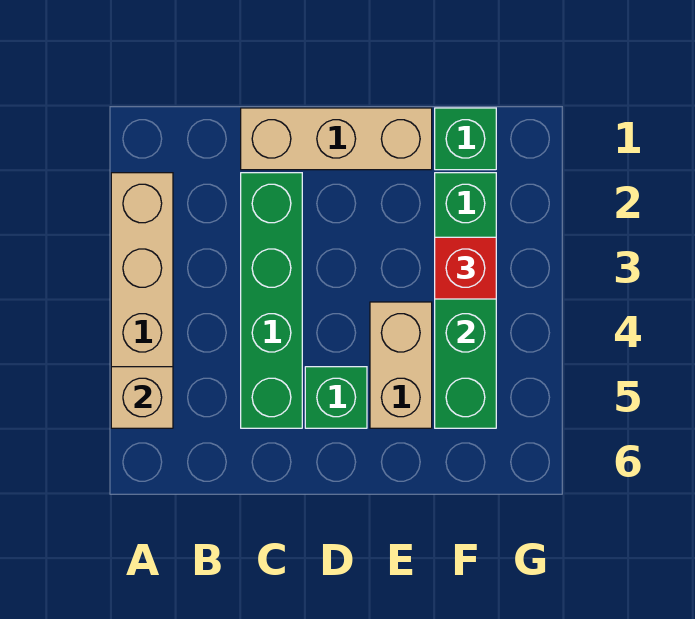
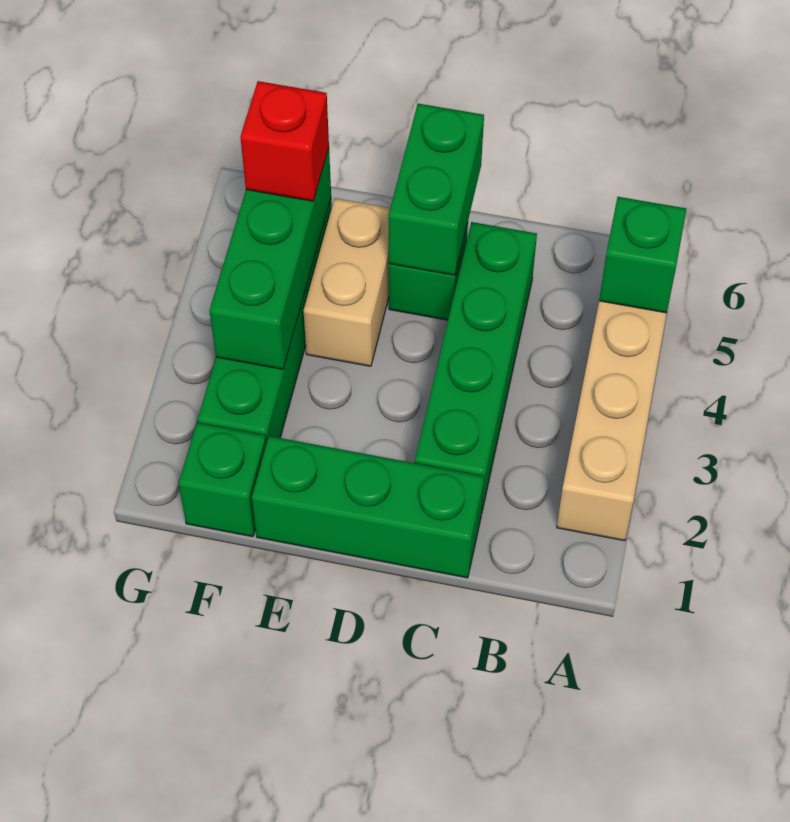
tan brick A5 level 2 -> green brick A5 level 2
tan brick C1:E1 level 1 -> green brick C1:E1 level 1
none -> green brick D5:D6 level 2
red brick F3 level 3 -> red brick F5 level 3

